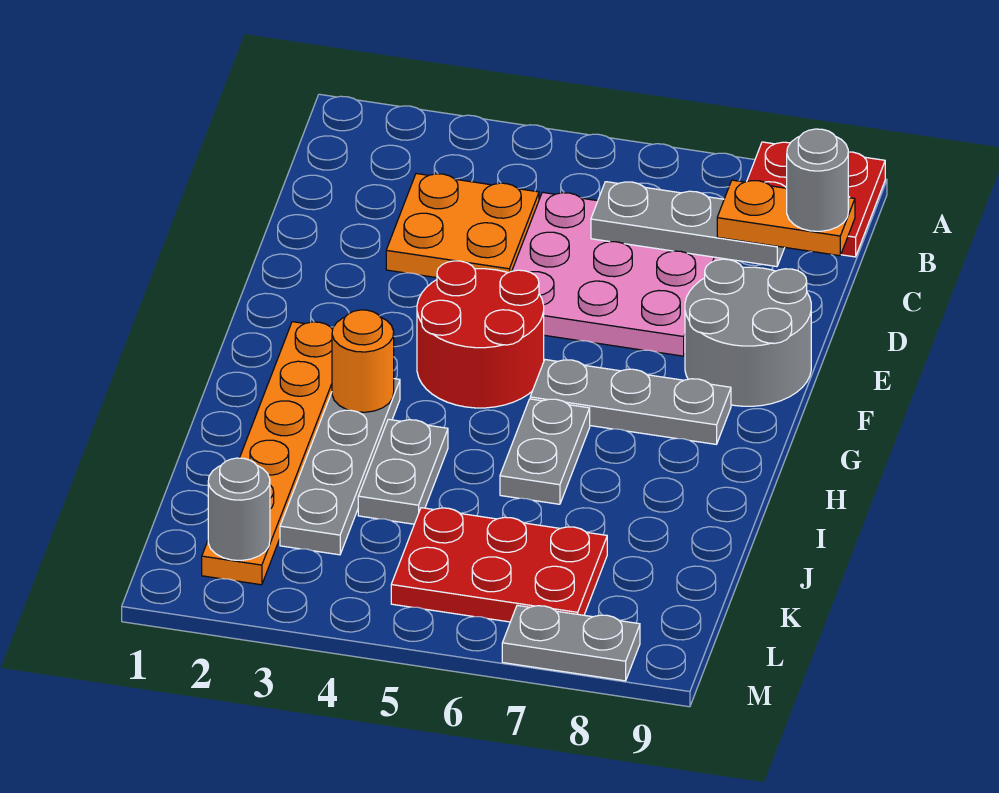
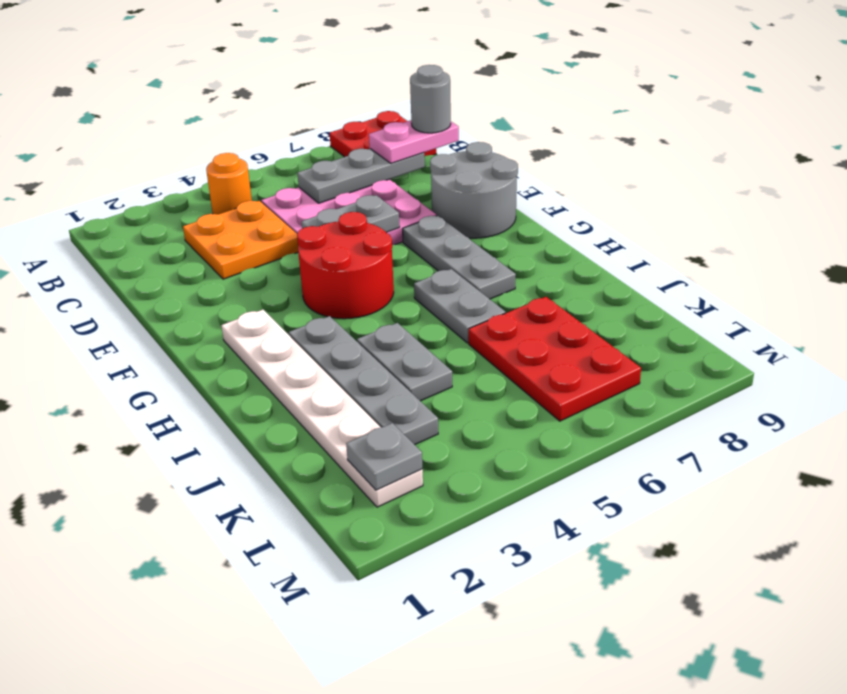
orange plate C8:C9 level 3 -> pink plate C8:C9 level 3
orange plate G2:L2 level 1 -> white plate G2:L2 level 1
grey plate G6:G8 level 1 -> grey plate F7:H7 level 1
orange round brick H3 level 2 -> orange round brick B4 level 1
red plate K5:L7 level 1 -> red plate J6:L7 level 1
grey round brick L2 level 2 -> grey plate L2 level 2
grey plate M7:M8 level 1 -> grey plate E5:E6 level 2

